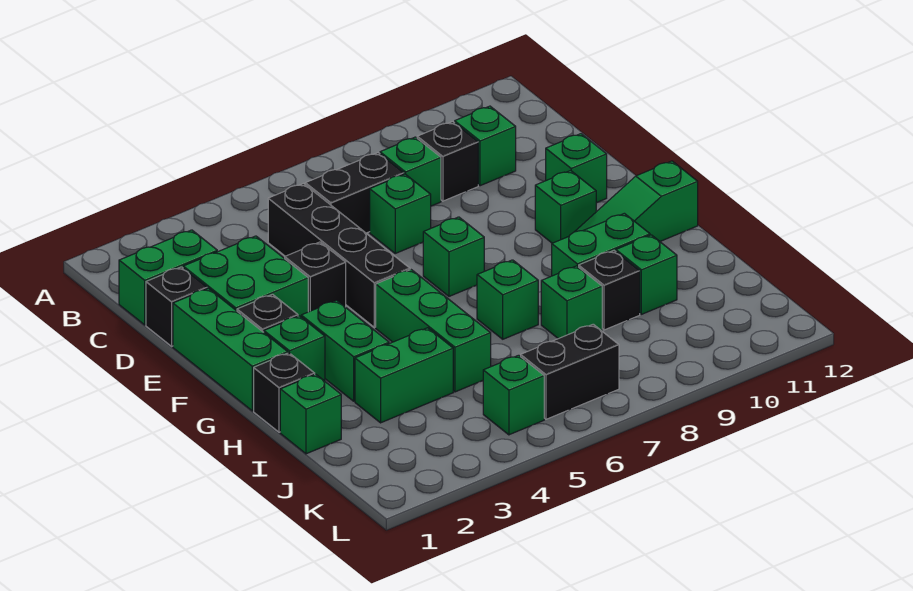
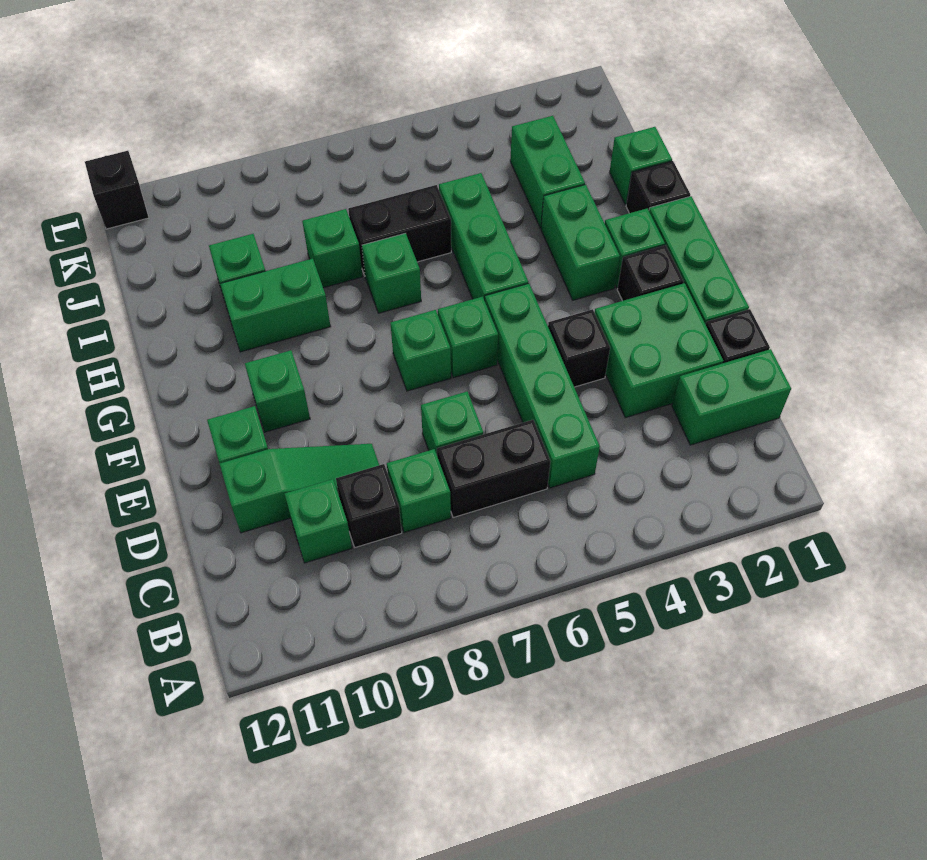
black brick C5:F5 level 1 -> green brick C5:F5 level 1
green slope G10:G12 level 1 top 12 -> green slope D9:D11 level 1 top 11
green brick I3:I4 level 1 -> green brick I3:J3 level 1
black brick I9 level 1 -> black brick L12 level 1
green brick K5 level 1 -> green brick F6 level 1
black brick K6:K7 level 1 -> black brick I6:I7 level 1

